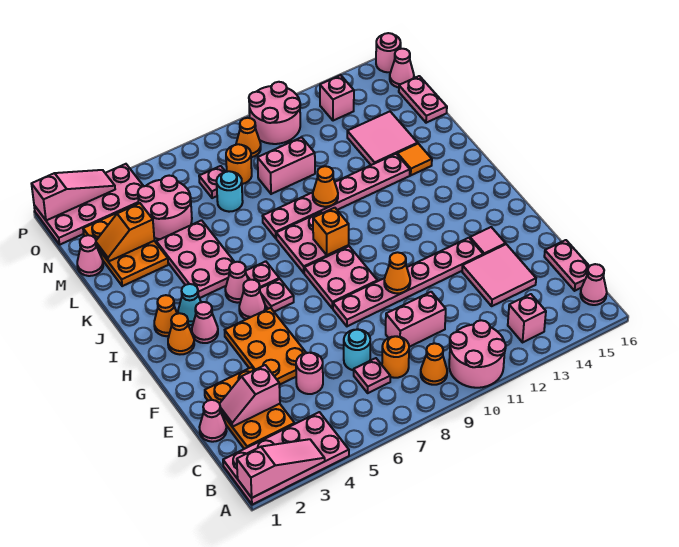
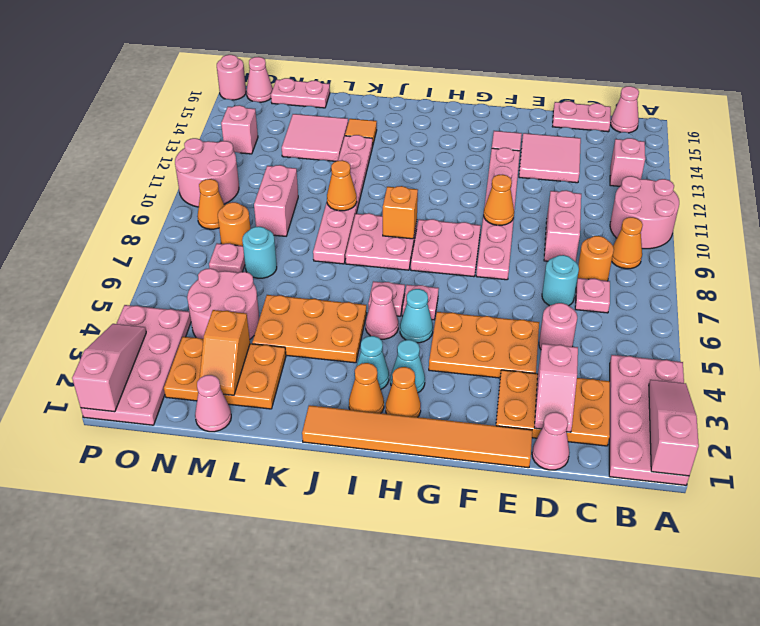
none -> orange tile E1:J1 level 1
pink cone H3 level 1 -> cyan cone H3 level 1
pink cone H5 level 1 -> cyan cone H5 level 1
pink plate J4:L5 level 1 -> orange plate J4:L5 level 1

